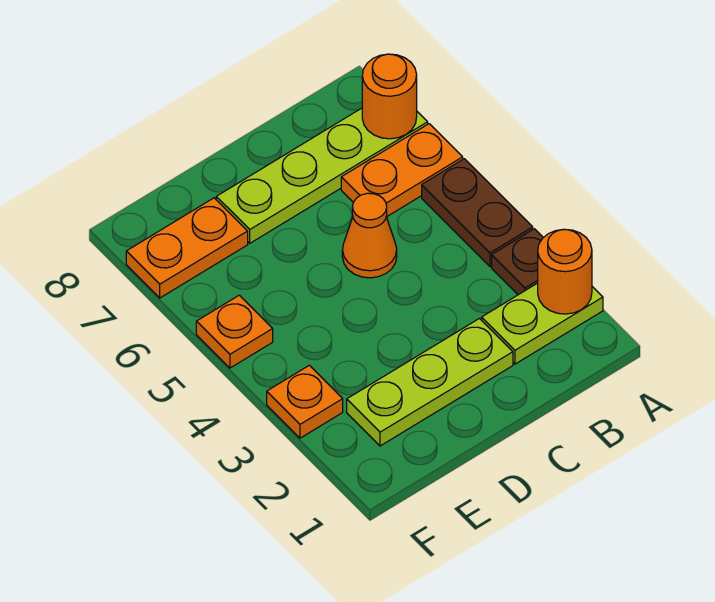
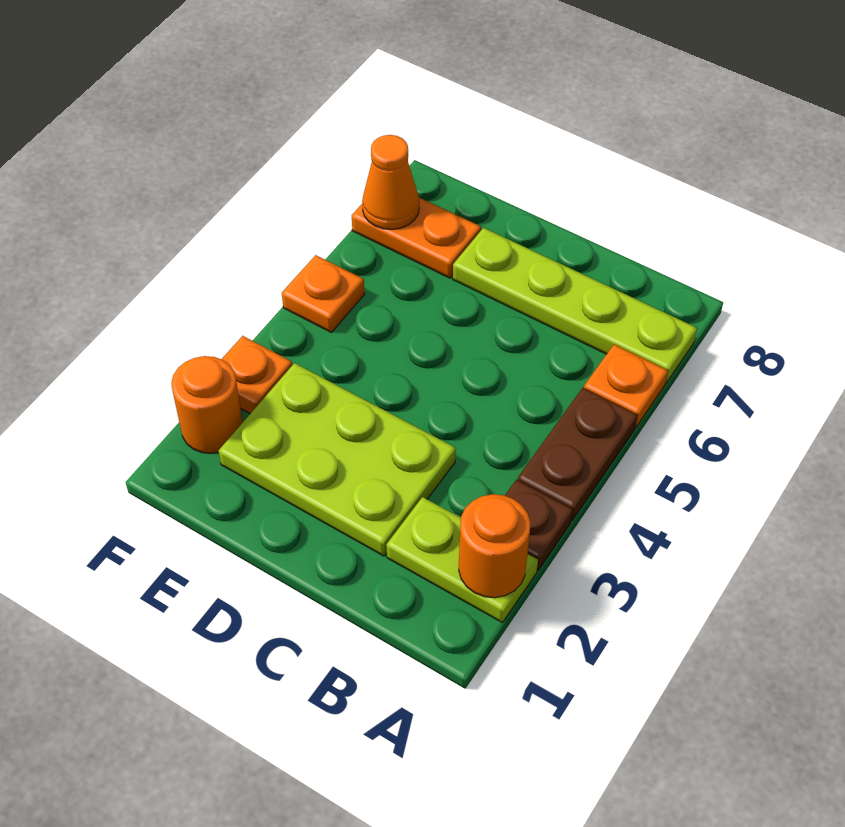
orange plate A6:B6 level 1 -> orange plate A6 level 1
orange round brick A7 level 2 -> orange round brick F2 level 1
lime plate C2:E2 level 1 -> lime plate C2:E3 level 1
orange cone C5 level 1 -> orange cone F7 level 2

